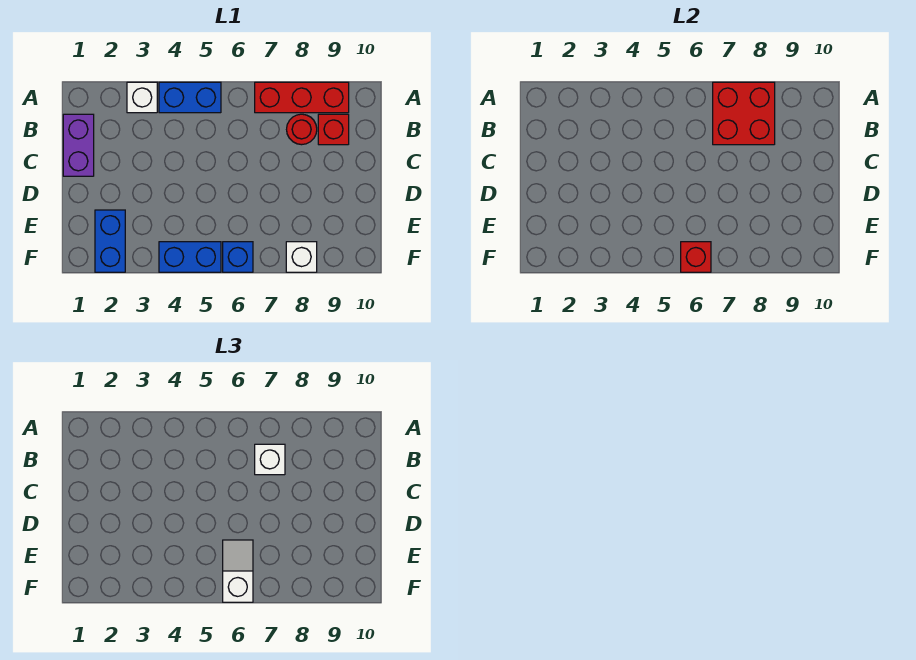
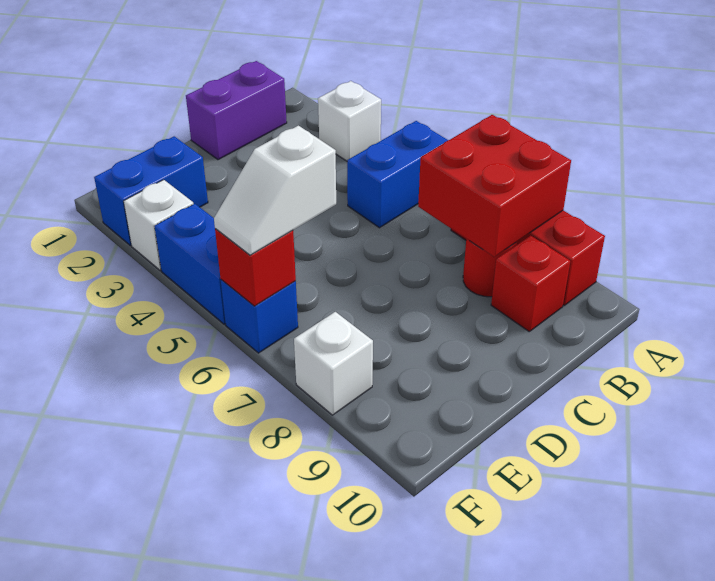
blue brick A4:A5 level 1 -> blue brick A5:B5 level 1
white brick B7 level 3 -> white brick F3 level 1
white slope E6:F6 level 3 top F -> white slope E6:F6 level 3 top E

